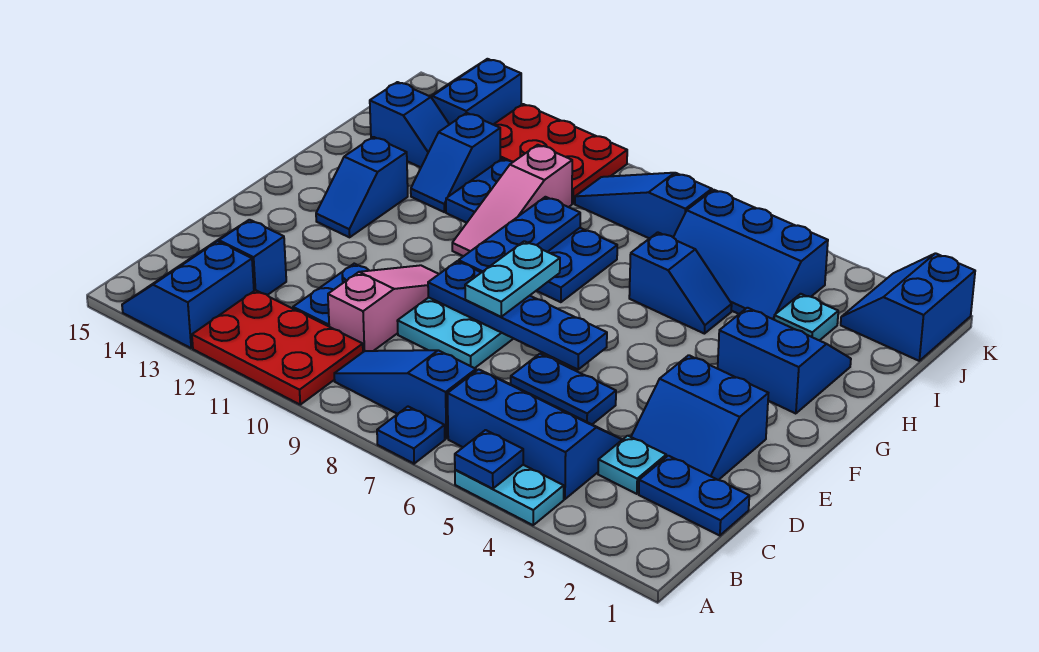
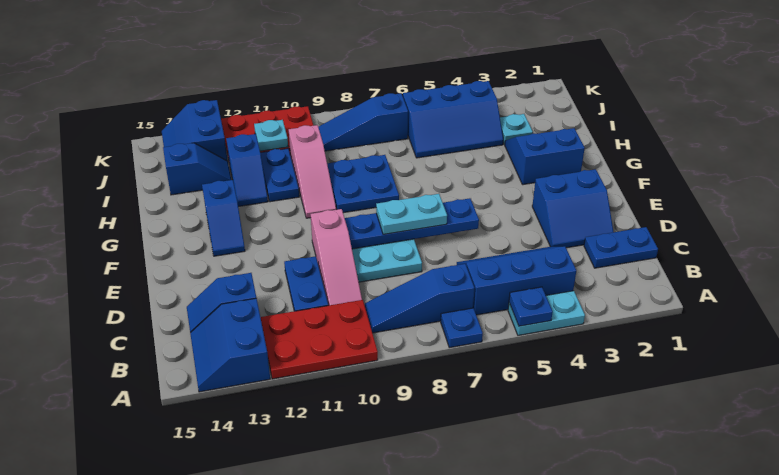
cyan plate C3 level 1 -> cyan plate J11 level 2
pink slope C10:E10 level 1 top C -> pink slope C10:E10 level 1 top E
blue plate D5:D6 level 1 -> none
cyan plate E8:F8 level 3 -> cyan plate E7:E8 level 3
blue plate F9:H9 level 2 -> none
blue slope H5:H6 level 1 top 6 -> none
blue slope J1:K2 level 1 top 1 -> none

